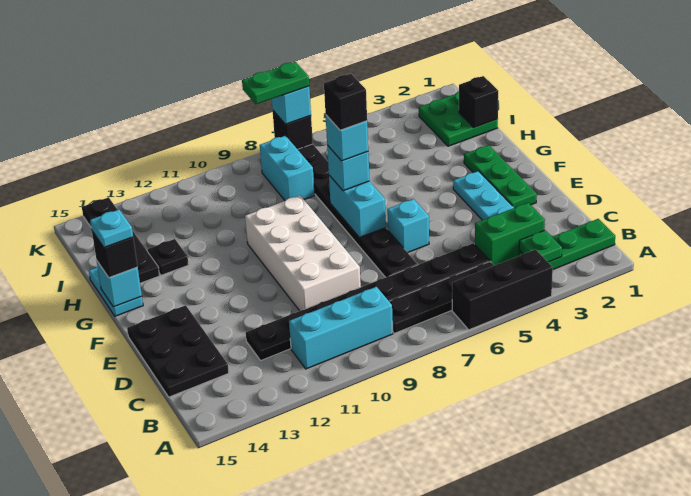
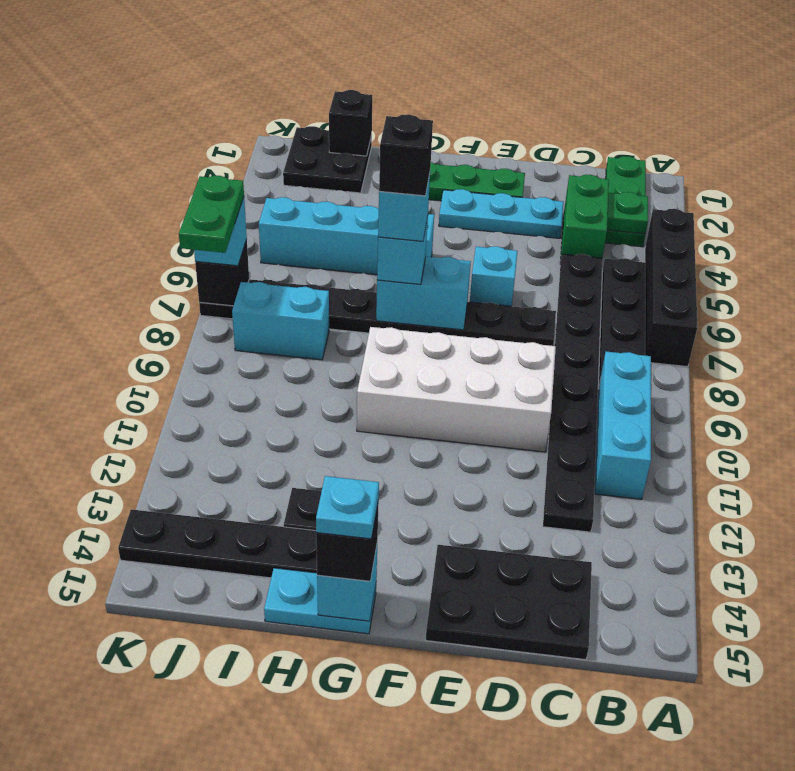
black brick A4:A6 level 1 -> black brick A4:A7 level 1
none -> cyan brick G5:J5 level 1
green plate I1:J2 level 1 -> black plate I1:J2 level 1

